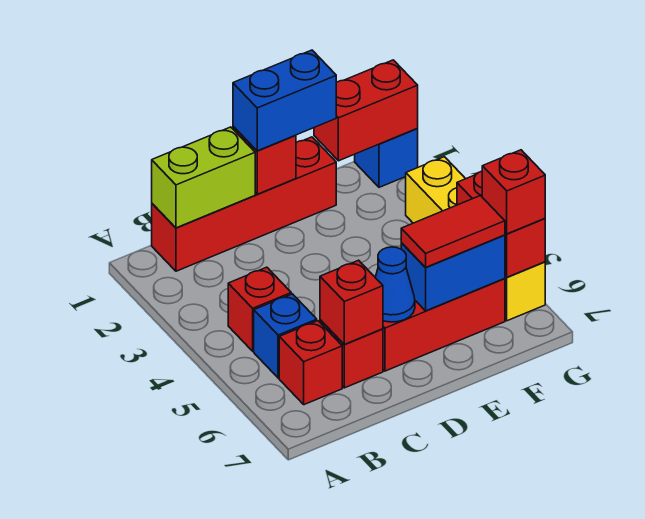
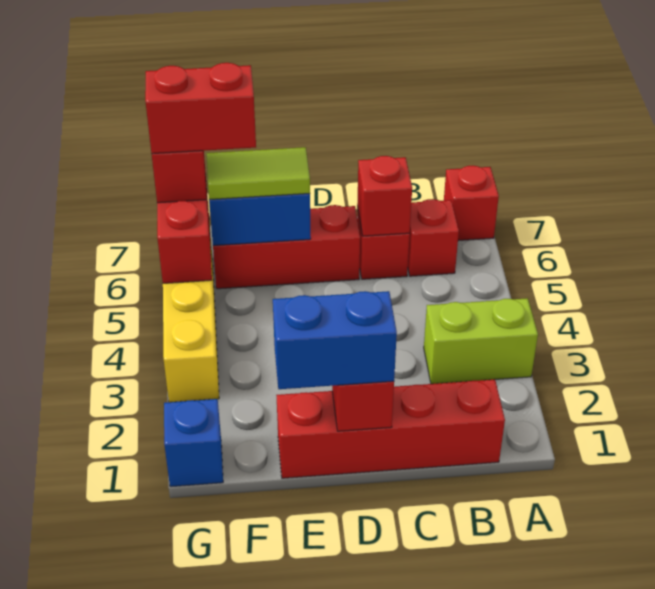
lime brick B1:C1 level 2 -> lime brick A3:B3 level 1
red brick B4 level 1 -> red brick A7 level 1
blue brick B5 level 1 -> none
blue cone D6 level 2 -> none
red tile E6:F6 level 3 -> lime tile E6:F6 level 3
red brick F1:G1 level 2 -> red brick F6:G6 level 4

